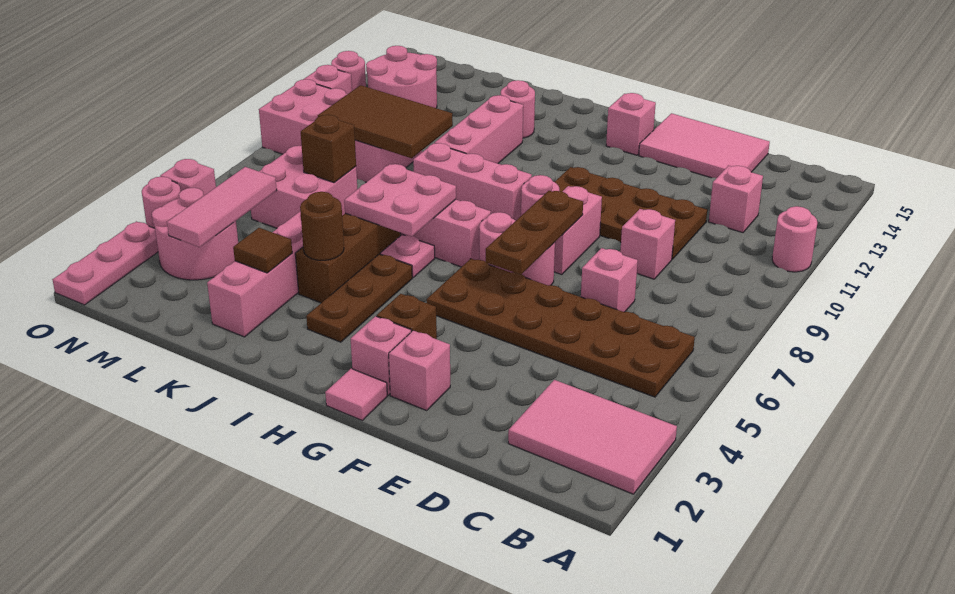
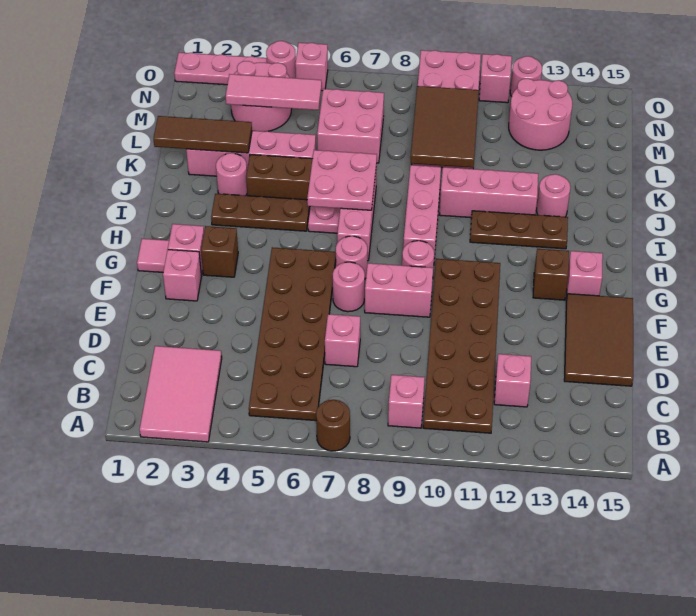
pink round brick A11 level 1 -> pink round brick J3 level 1
pink brick D9 level 1 -> pink brick B9 level 1
brown plate D10:G11 level 1 -> brown plate B10:G11 level 1
pink tile D14:F15 level 1 -> brown tile D14:F15 level 1
brown plate F6:F8 level 2 -> brown plate I11:I13 level 1
brown round brick J4 level 2 -> brown round brick A7 level 1
brown tile K3 level 2 -> brown tile K1:K3 level 2
brown brick L7 level 2 -> brown brick G13 level 1

